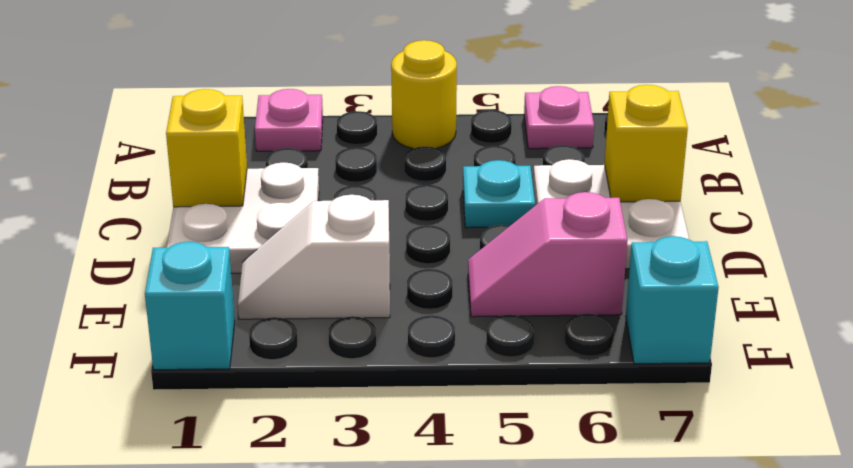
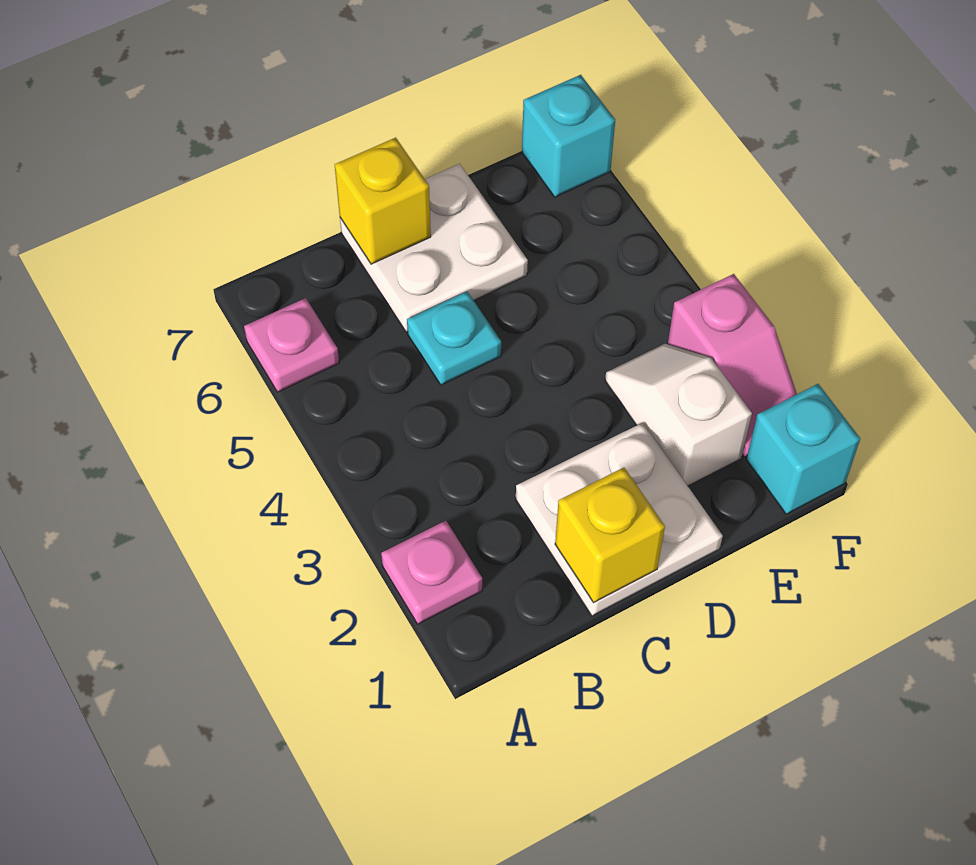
yellow round brick A4 level 1 -> none
white slope E2:E3 level 1 top 3 -> white slope E2:E3 level 1 top 2
pink slope E5:E6 level 1 top 6 -> pink slope F2:F3 level 1 top 3

